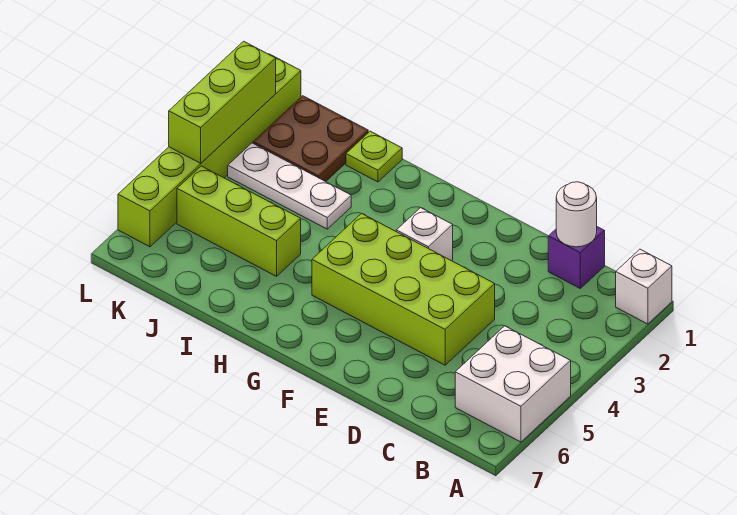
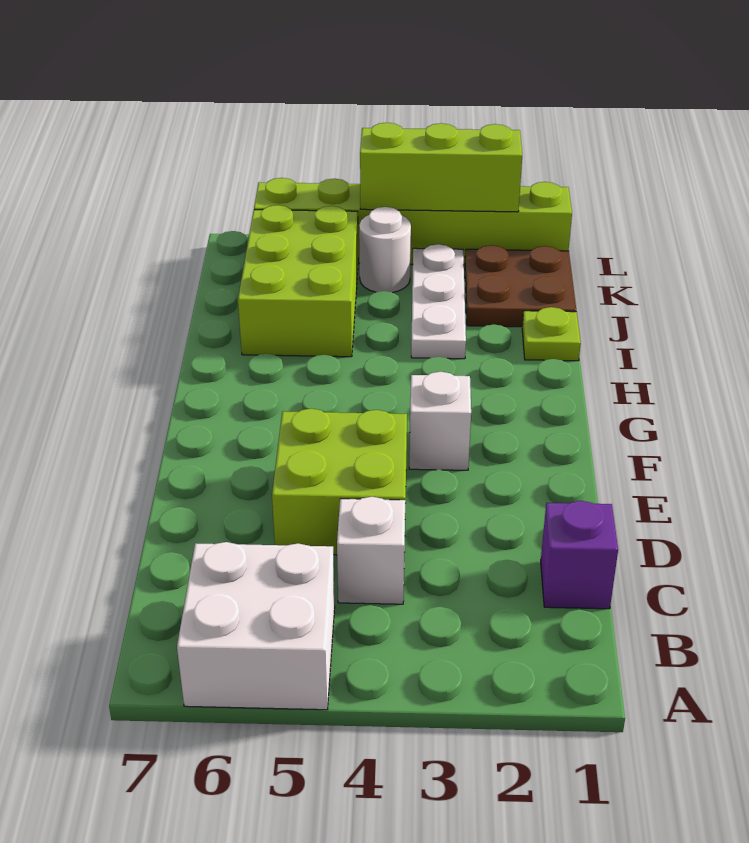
white brick A1 level 1 -> white brick C4 level 1
white round brick C1 level 2 -> white round brick K4 level 1
lime brick D4:G5 level 1 -> lime brick D4:E5 level 1
lime brick I5:K5 level 1 -> lime brick I5:K6 level 1

